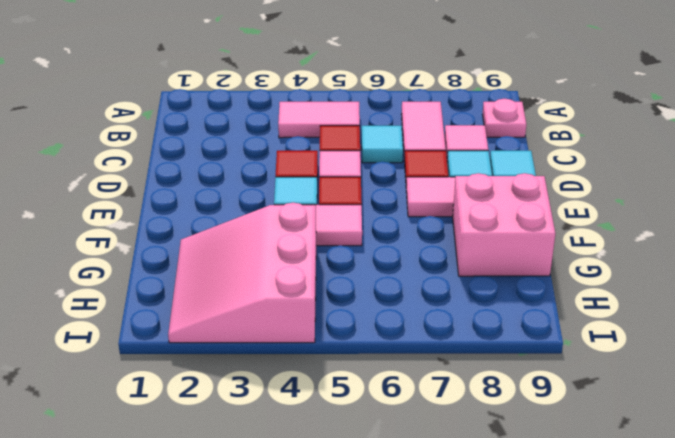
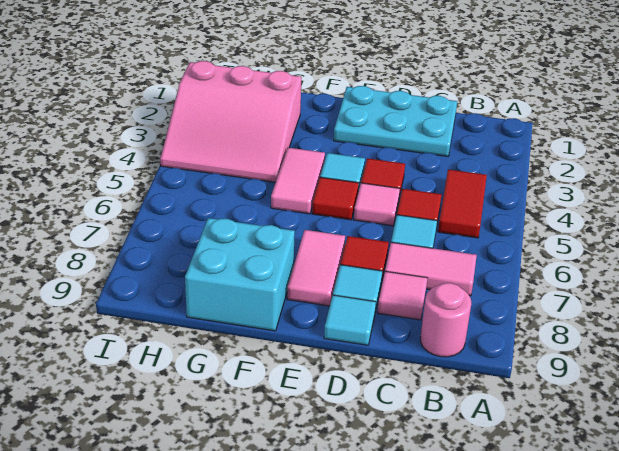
pink tile B4:B5 level 1 -> red tile B4:B5 level 1
pink plate B9 level 1 -> pink round brick B9 level 1
none -> cyan plate C1:E2 level 1
pink brick F8:G9 level 1 -> cyan brick F8:G9 level 1
pink slope G2:I4 level 1 top 4 -> pink slope G2:I4 level 1 top 2

